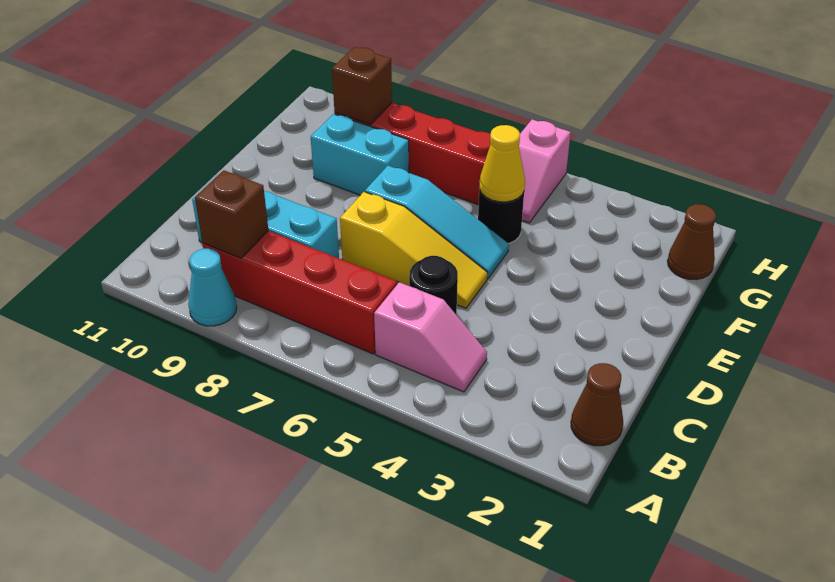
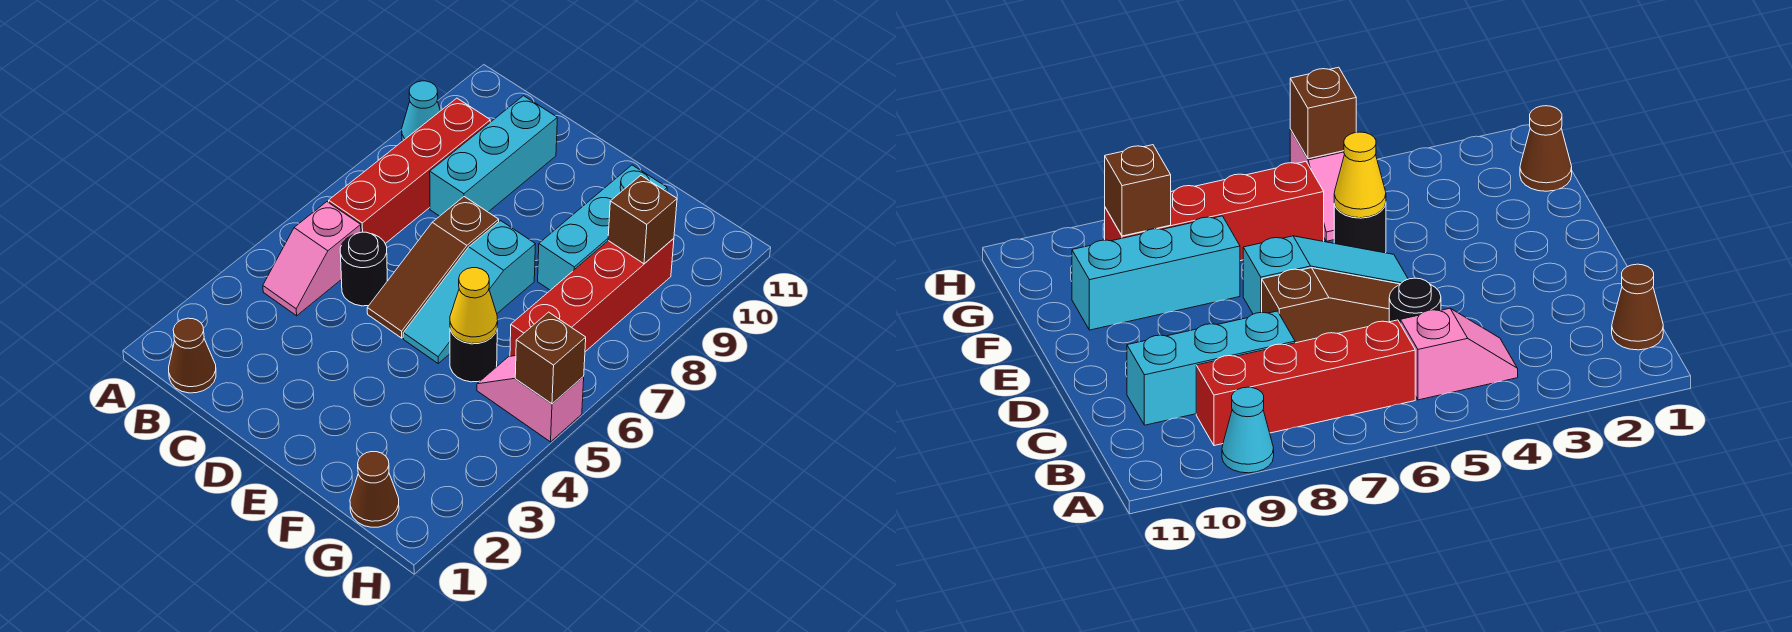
brown brick B9 level 2 -> brown brick H5 level 2
yellow slope D5:D7 level 1 top 7 -> brown slope D5:D7 level 1 top 7
cyan brick F8:F9 level 1 -> cyan brick F8:F10 level 1

